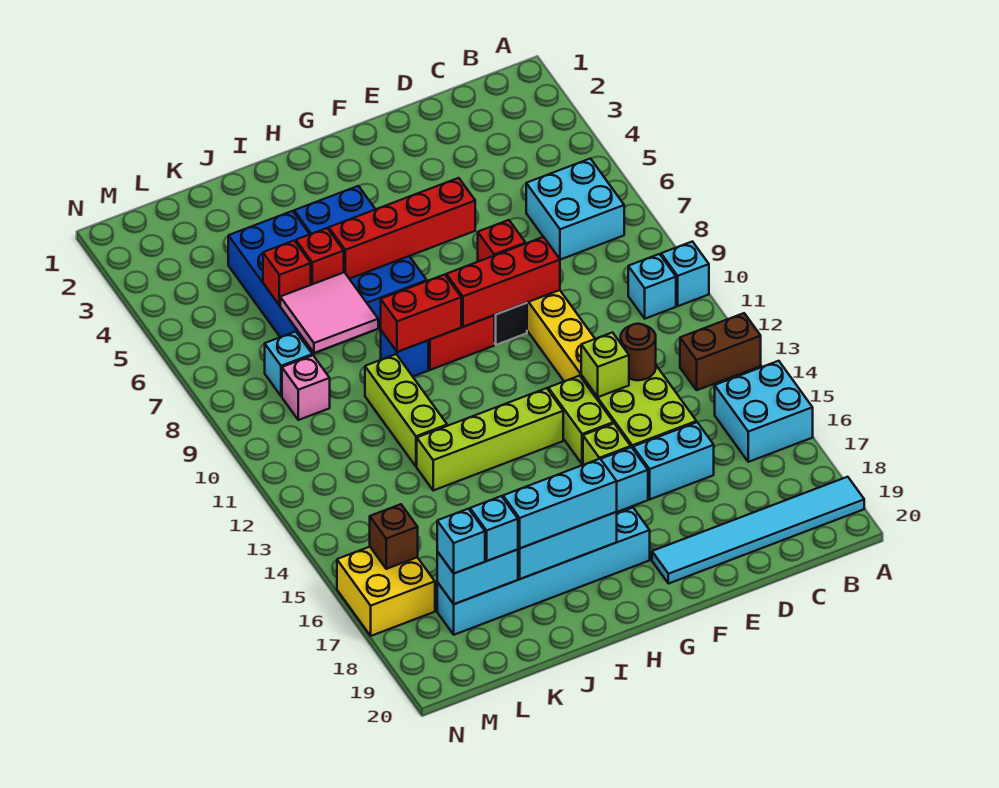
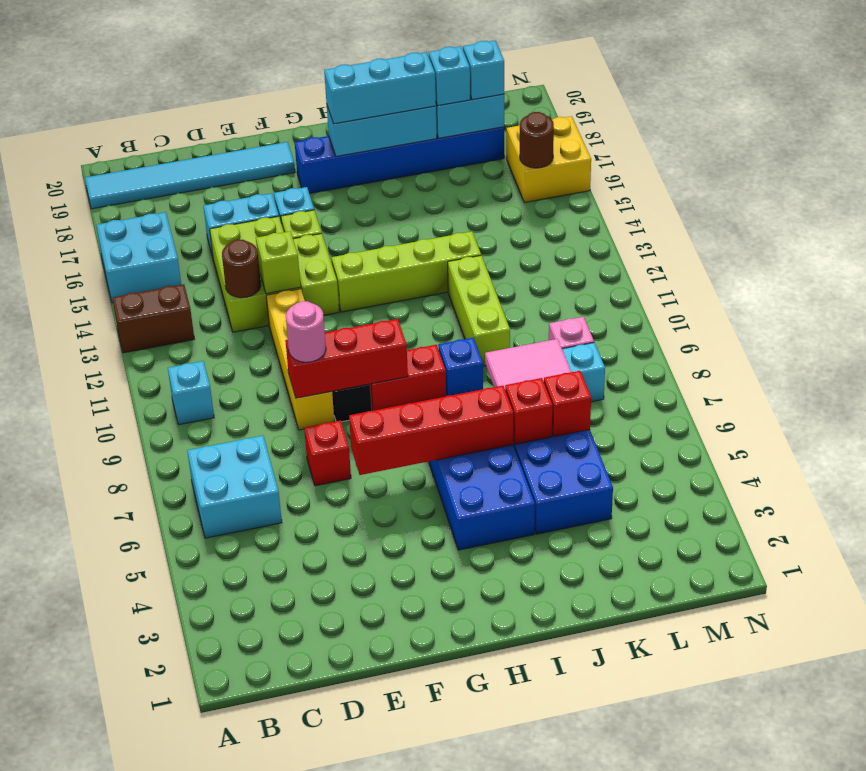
cyan brick A10 level 1 -> none
none -> pink round brick E9 level 3
cyan brick G18:L18 level 1 -> blue brick G18:L18 level 1
red brick H9:I9 level 2 -> none
brown brick M16 level 2 -> brown round brick M16 level 2

